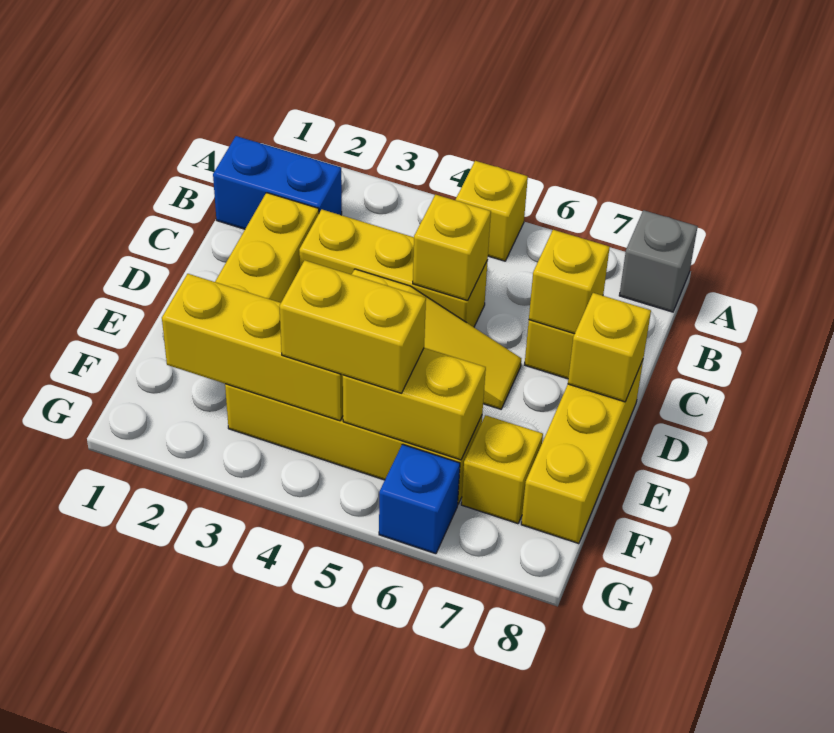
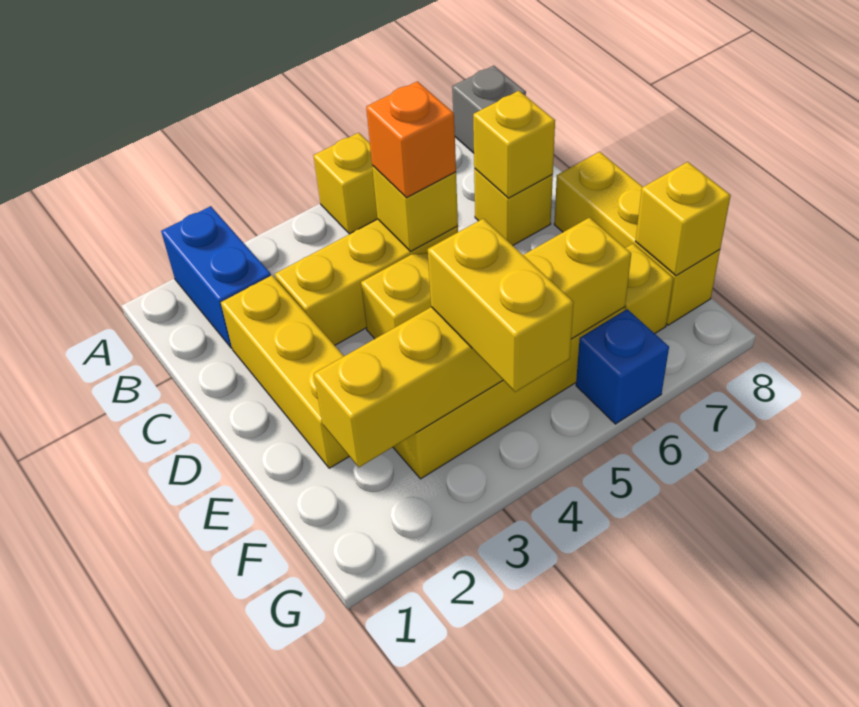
blue brick B1:B2 level 1 -> blue brick A2:B2 level 1
none -> orange brick C5 level 3
yellow brick D8 level 2 -> yellow brick F8 level 2
yellow brick F4:F5 level 3 -> yellow brick F4:G4 level 3

